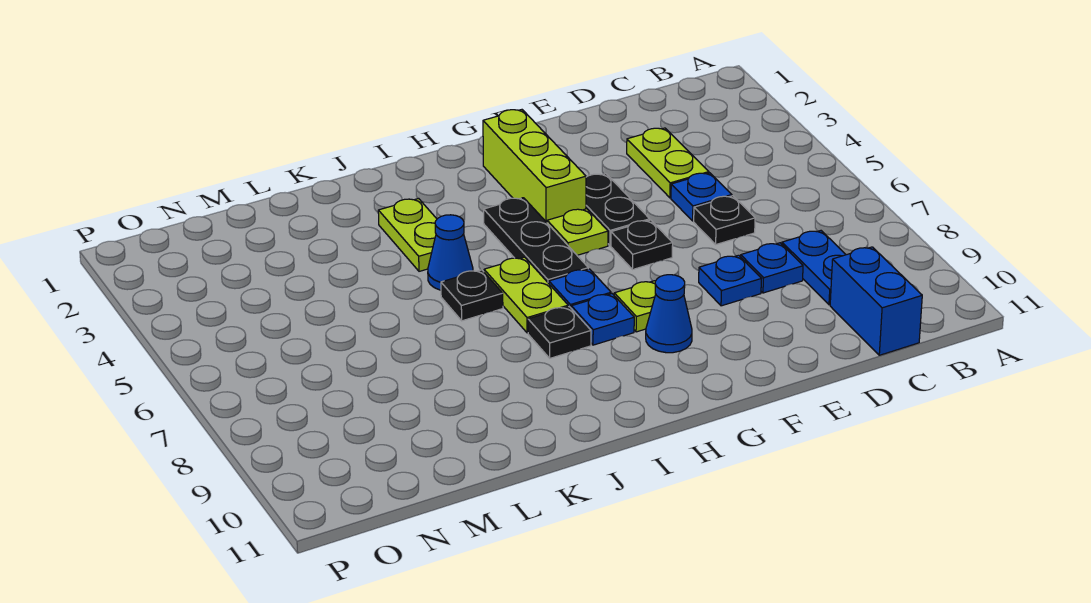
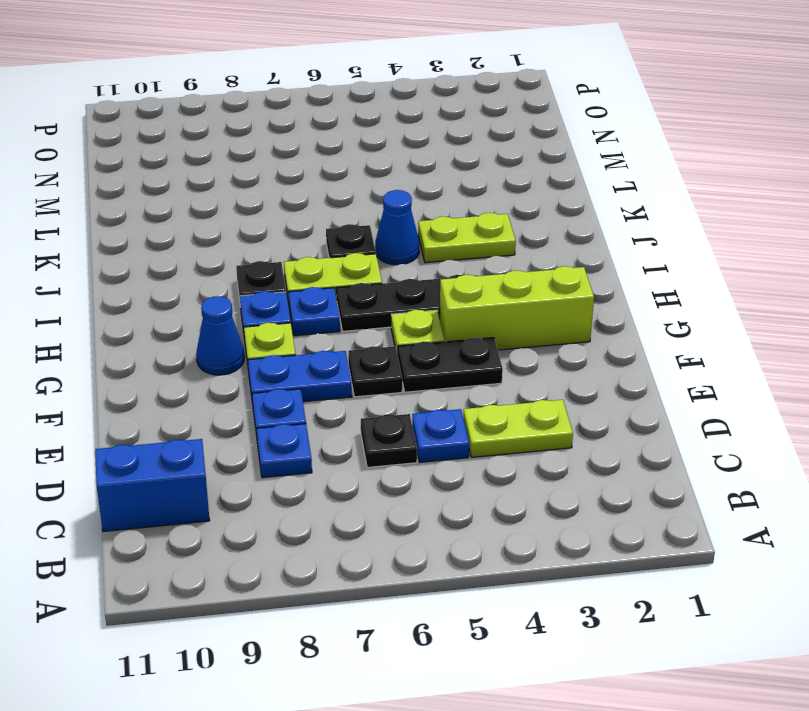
blue plate C8:C9 level 1 -> blue plate F7:F8 level 1

